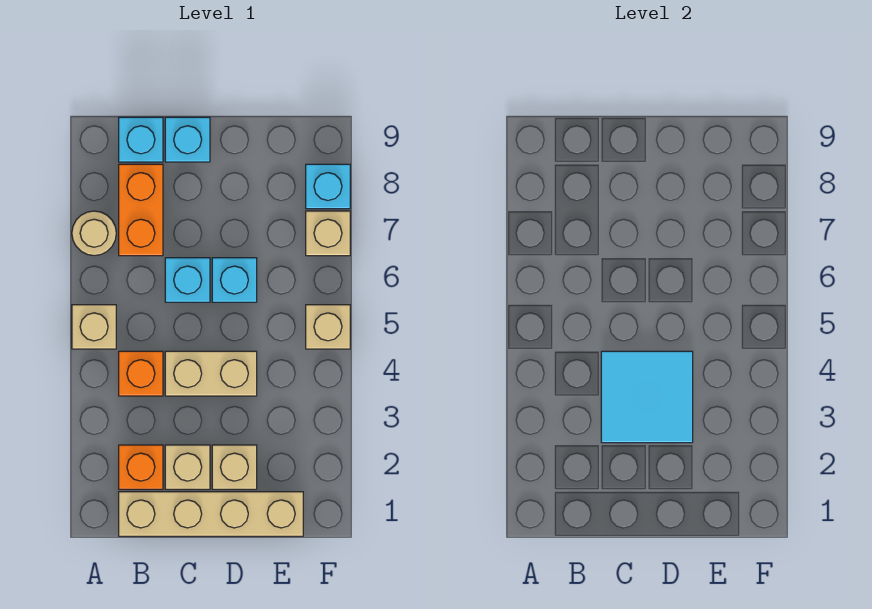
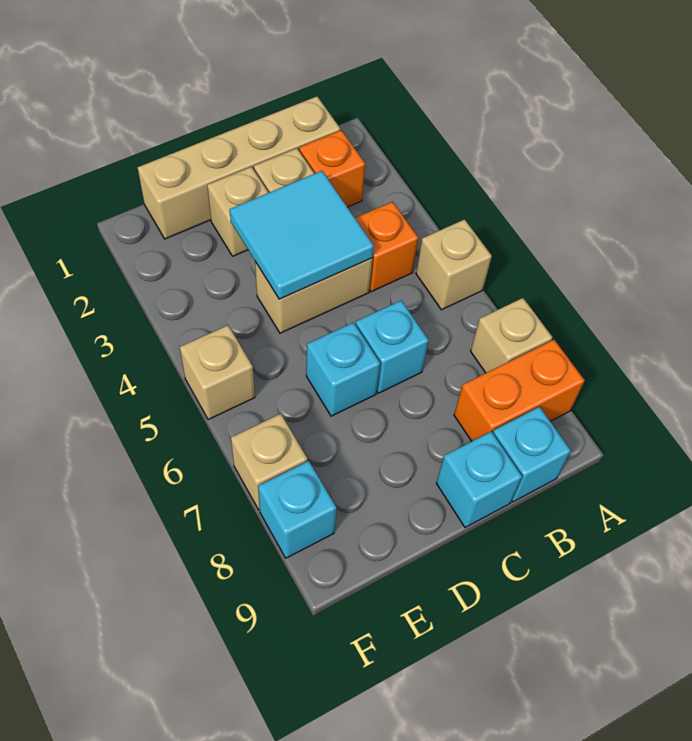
tan round brick A7 level 1 -> tan brick A7 level 1
orange brick B7:B8 level 1 -> orange brick A8:B8 level 1

